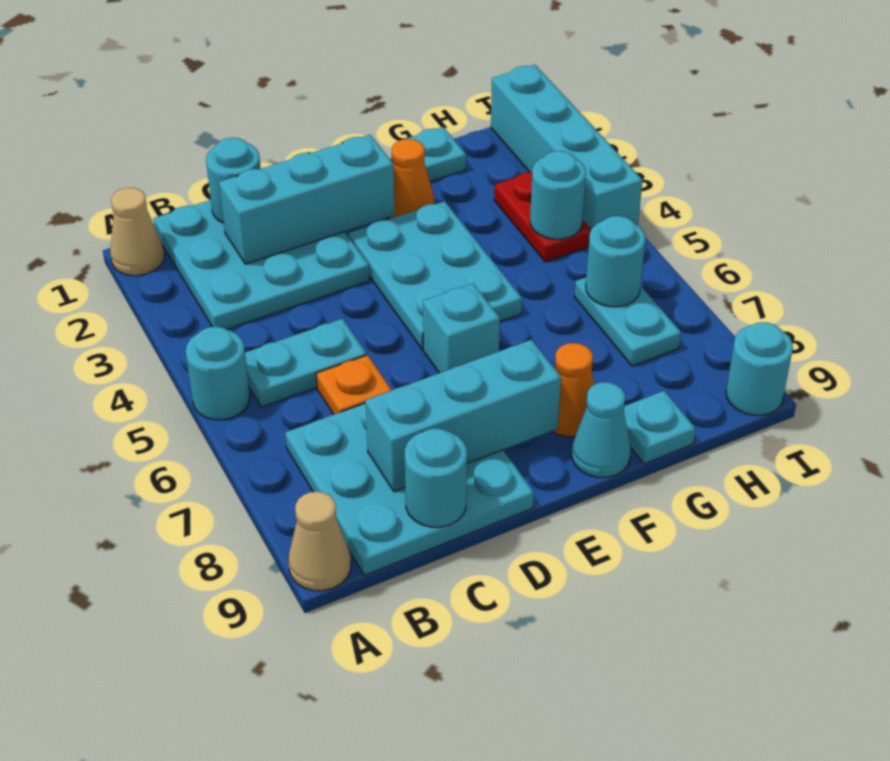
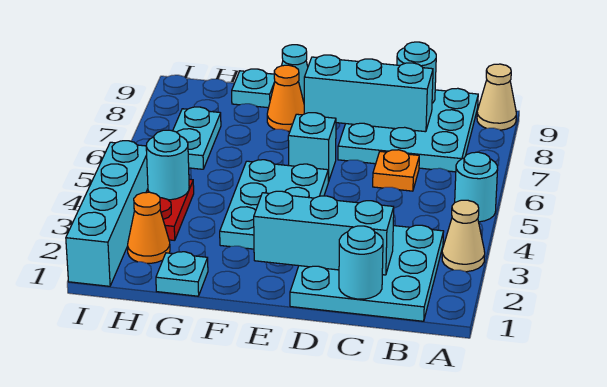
tan cone A1 level 1 -> tan cone A3 level 1
cyan plate B5:C5 level 1 -> none
orange cone F2 level 1 -> orange cone H2 level 1
cyan round brick H6 level 2 -> none
cyan round brick I9 level 1 -> none

